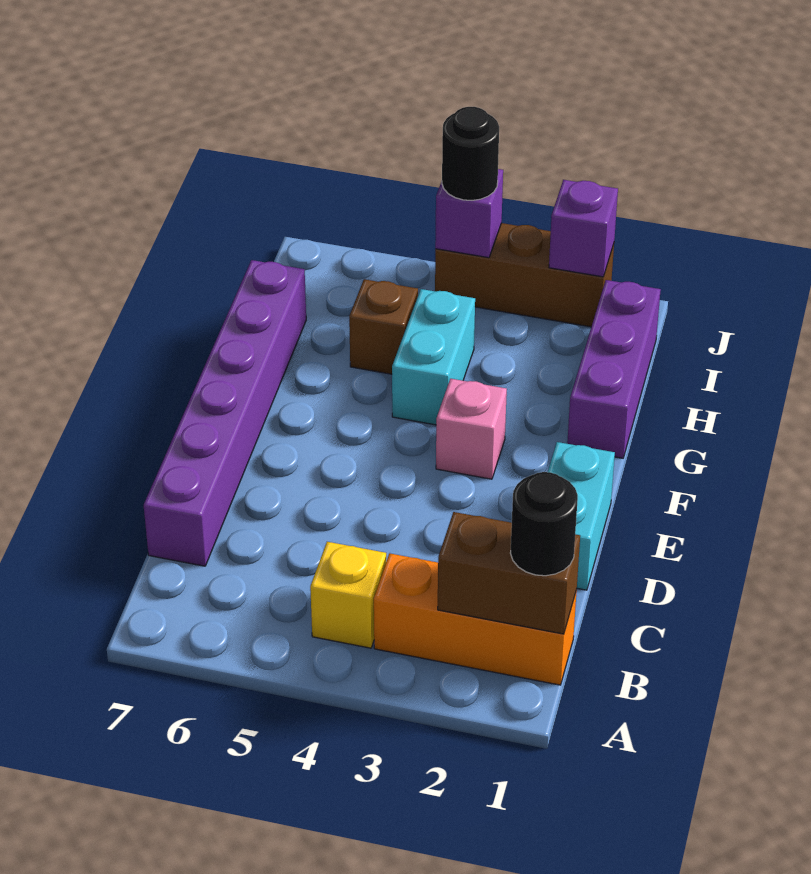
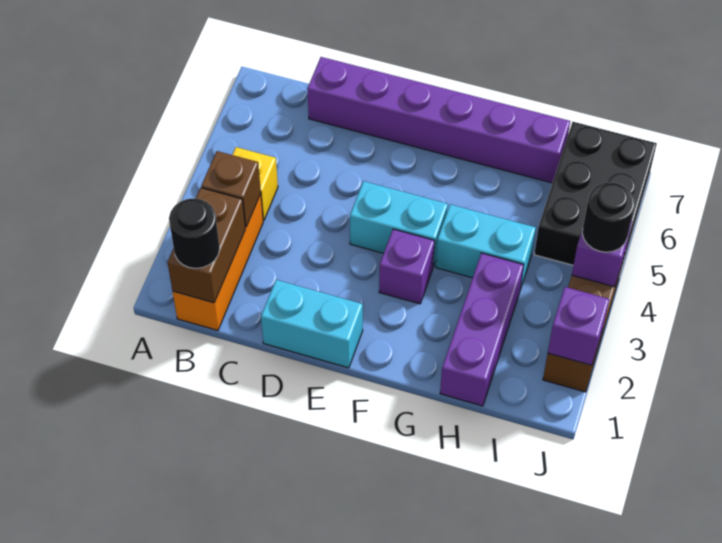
none -> cyan brick E4:F4 level 1
pink brick F3 level 1 -> purple brick F3 level 1
purple brick G1:I1 level 1 -> purple brick H1:H3 level 1
brown brick H5 level 1 -> brown brick B3 level 2
none -> black brick I5:J7 level 1

